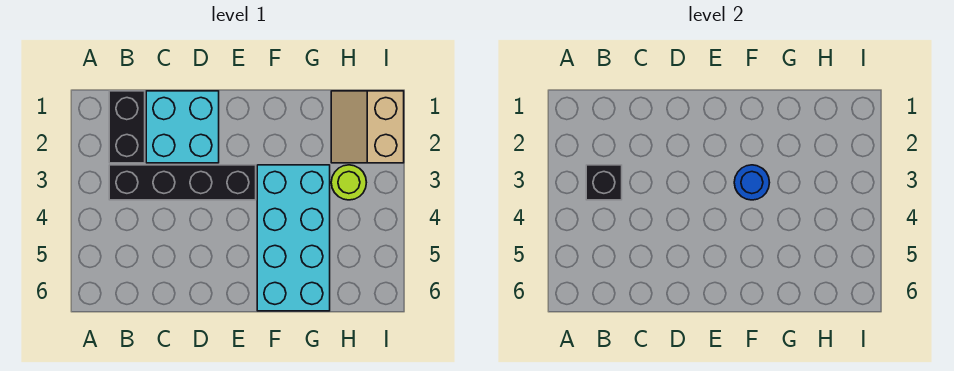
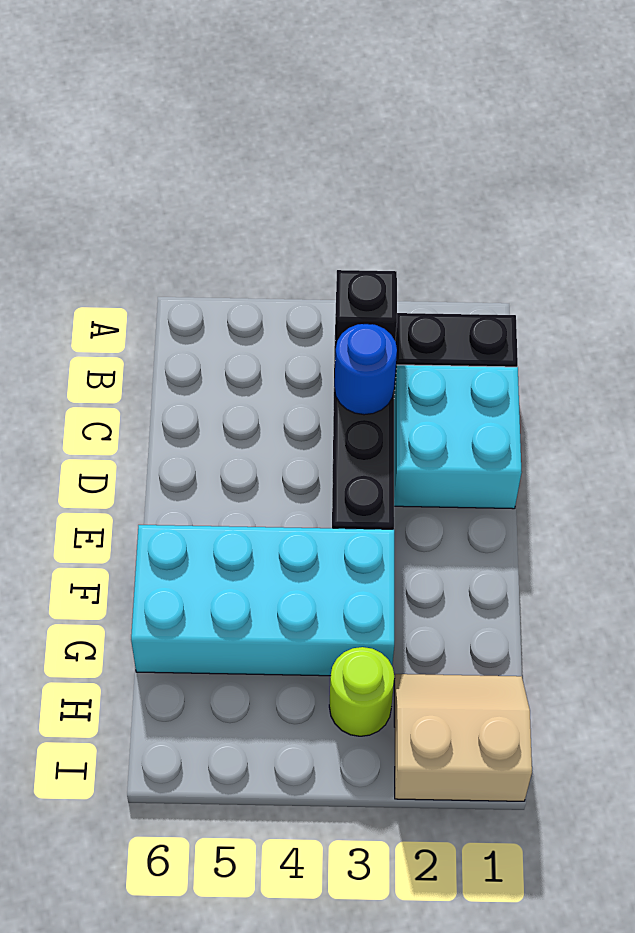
blue round brick F3 level 2 -> blue round brick C3 level 2

